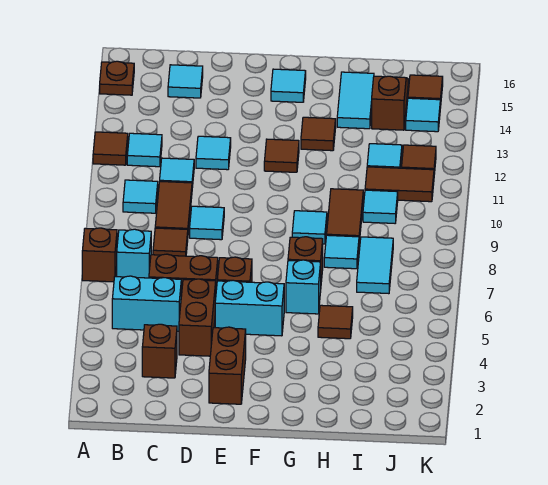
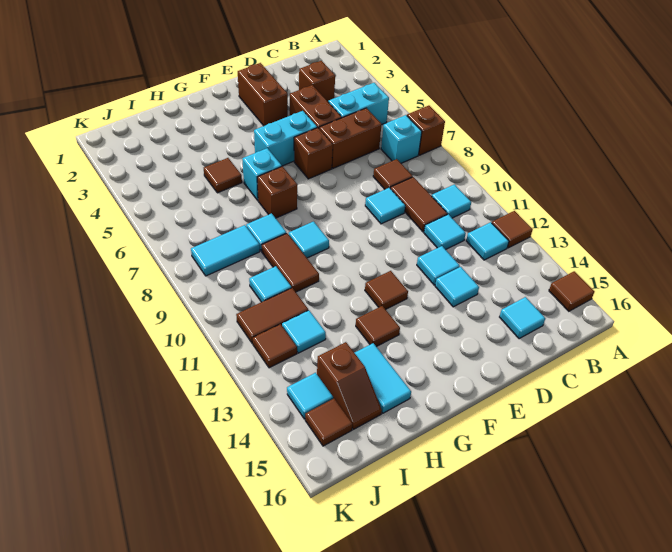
brown plate A15 level 1 -> brown tile A15 level 1
cyan tile F15 level 1 -> cyan tile D13 level 1
cyan tile I7:I8 level 1 -> cyan tile I8:J8 level 1

